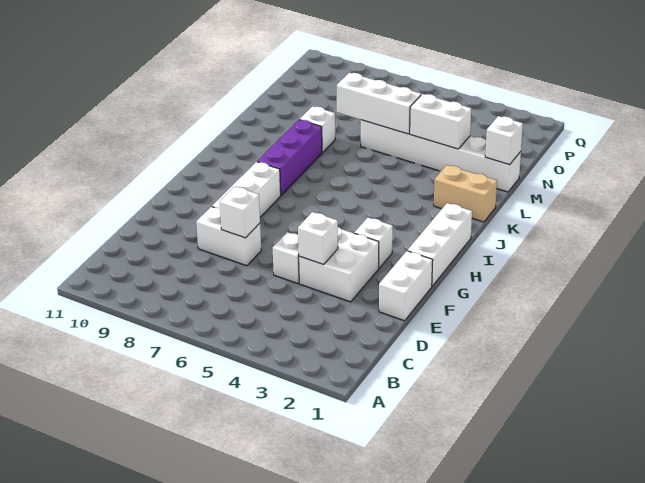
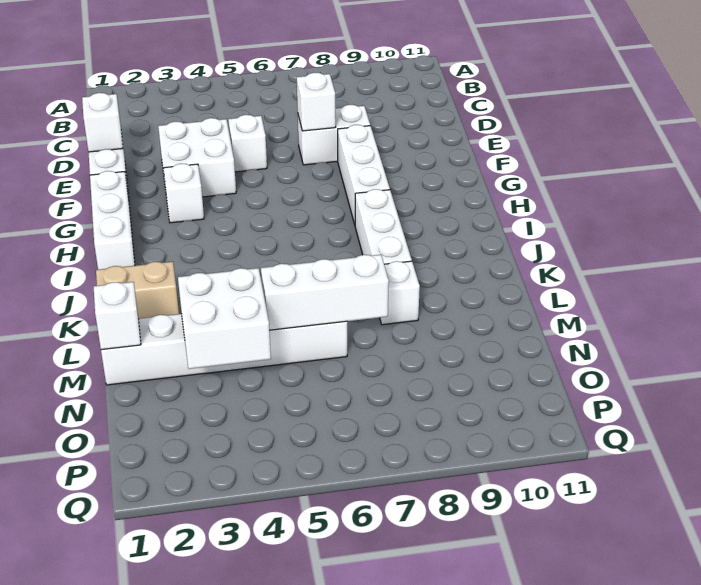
white brick E4 level 2 -> white brick E1 level 2
purple brick I8:K8 level 1 -> white brick I8:K8 level 1
white brick M3:M4 level 2 -> white brick M3:N4 level 2

